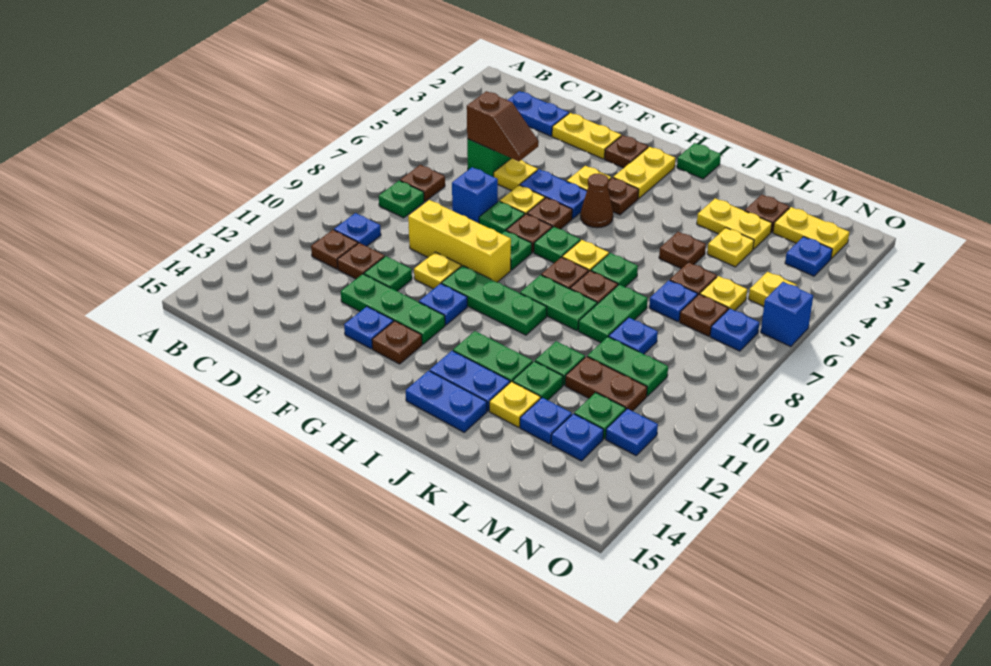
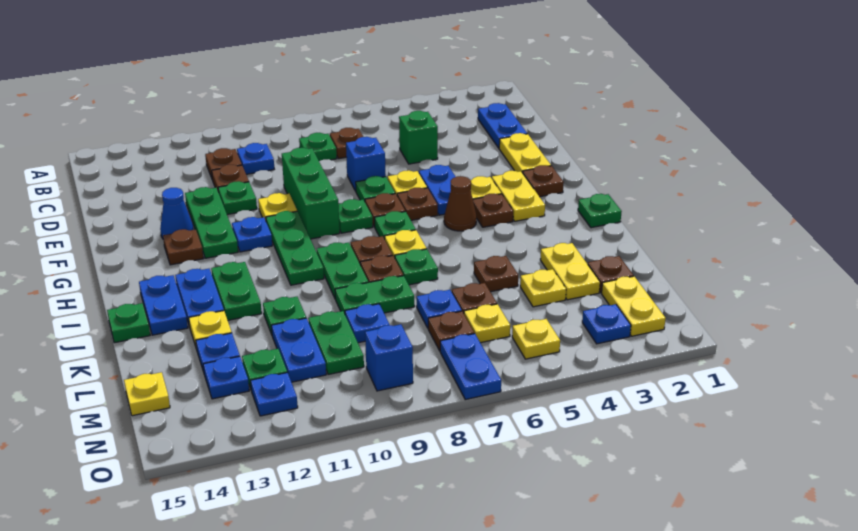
brown slope D5:E5 level 2 top D -> none
yellow plate E5 level 1 -> yellow plate M15 level 1
yellow brick E9:G9 level 1 -> green brick E9:G9 level 1
blue plate F13 level 1 -> blue cone F13 level 1
yellow plate H2:H3 level 1 -> yellow plate G3:H3 level 1
green plate K12 level 1 -> green plate J15 level 1
brown plate L11:M11 level 1 -> blue plate L11:M11 level 1
blue plate N7 level 1 -> blue plate N7:O7 level 1
blue brick O6 level 1 -> blue brick N9 level 1

